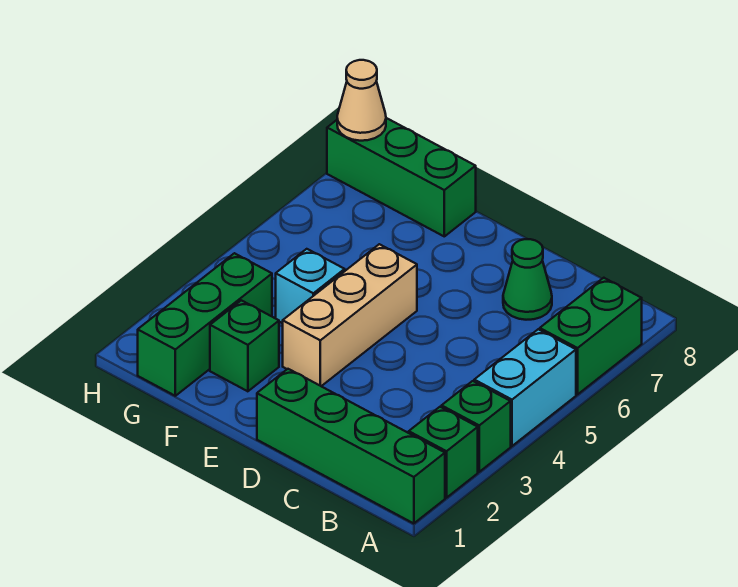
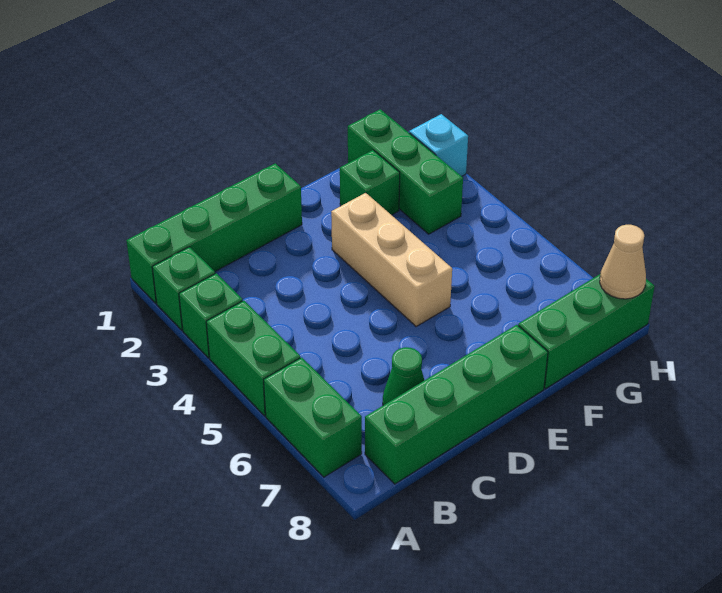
cyan brick A4:A5 level 1 -> green brick A4:A5 level 1
none -> green brick B8:E8 level 1
cyan brick F4 level 1 -> cyan brick H2 level 1

